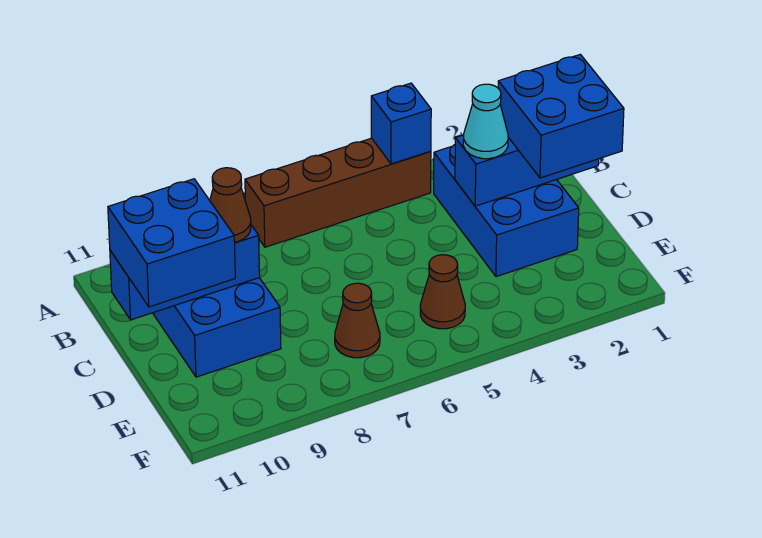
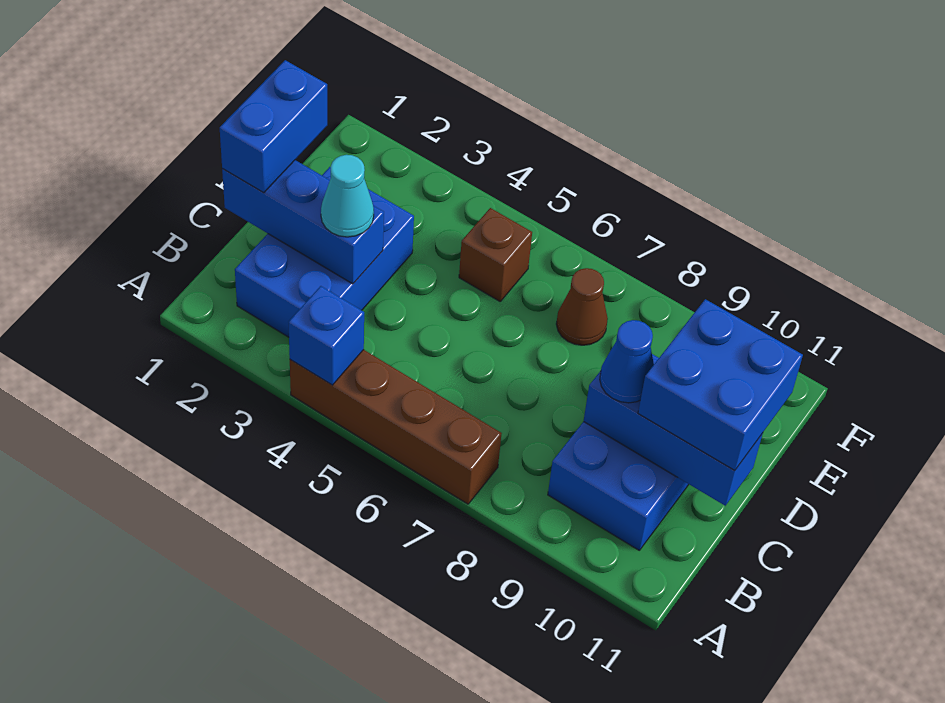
blue brick C1:D2 level 3 -> blue brick C1:D1 level 3
brown cone C9 level 3 -> blue cone C9 level 3
brown cone E5 level 1 -> brown brick E5 level 1

